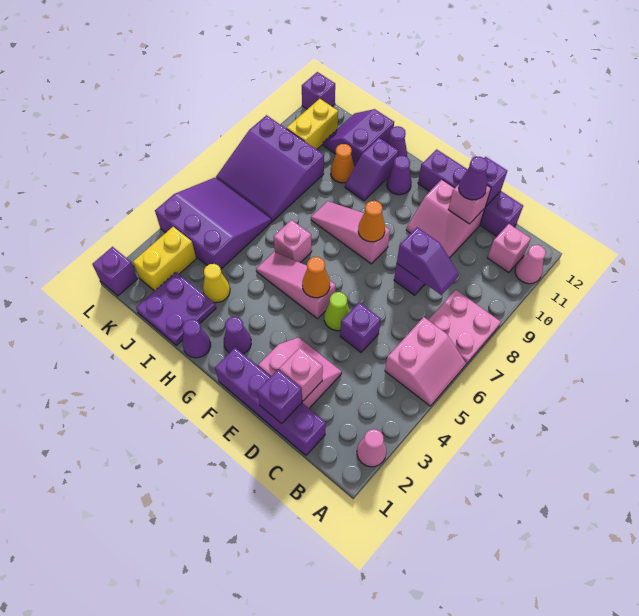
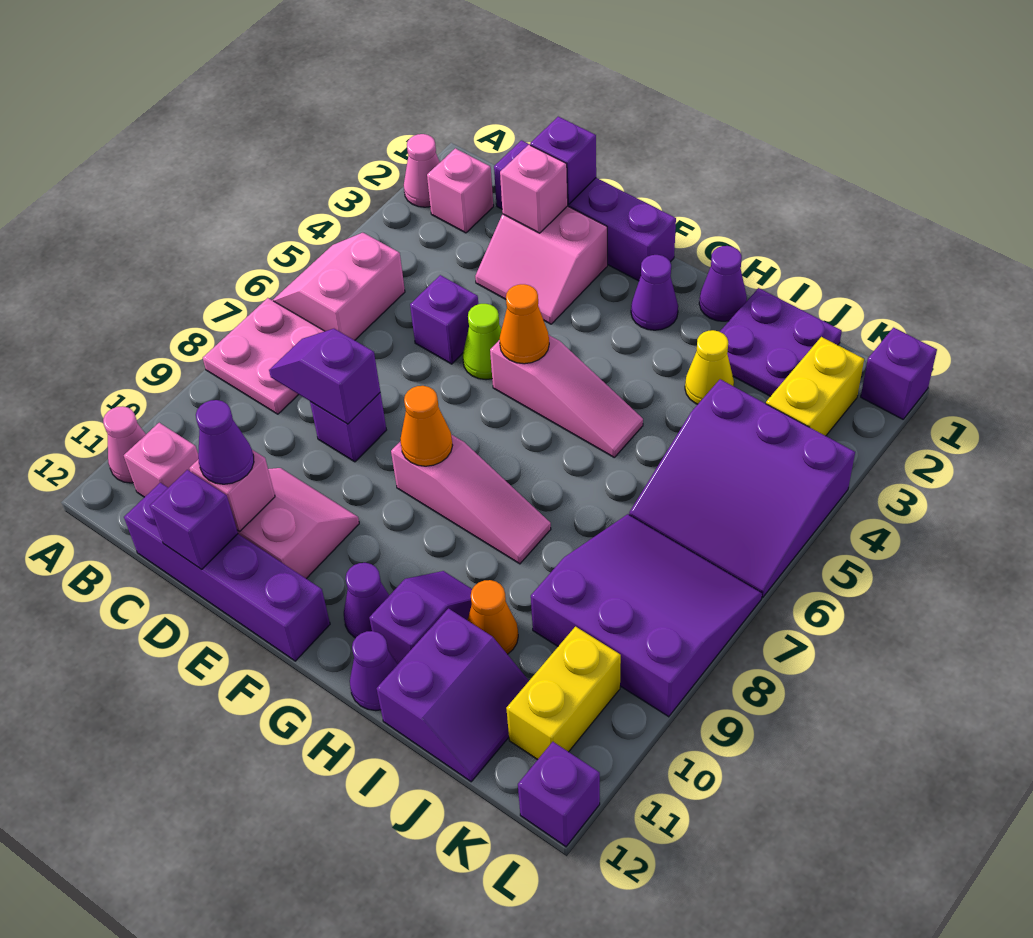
pink brick H6 level 1 -> pink brick B2 level 1

